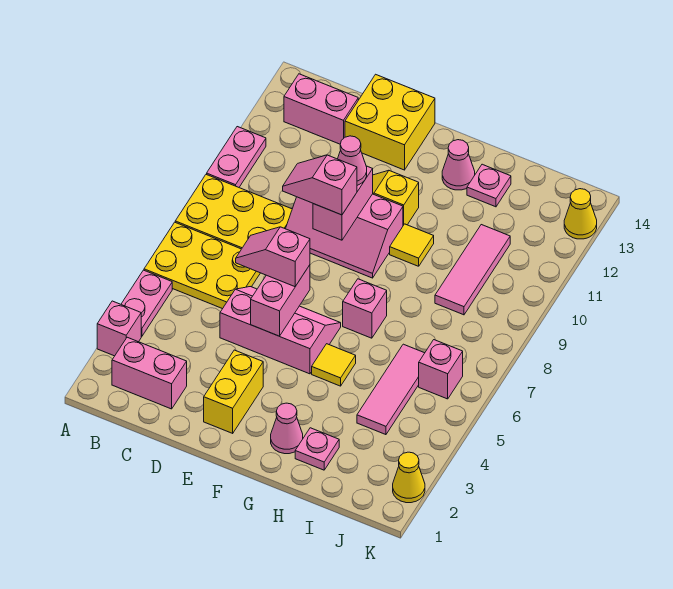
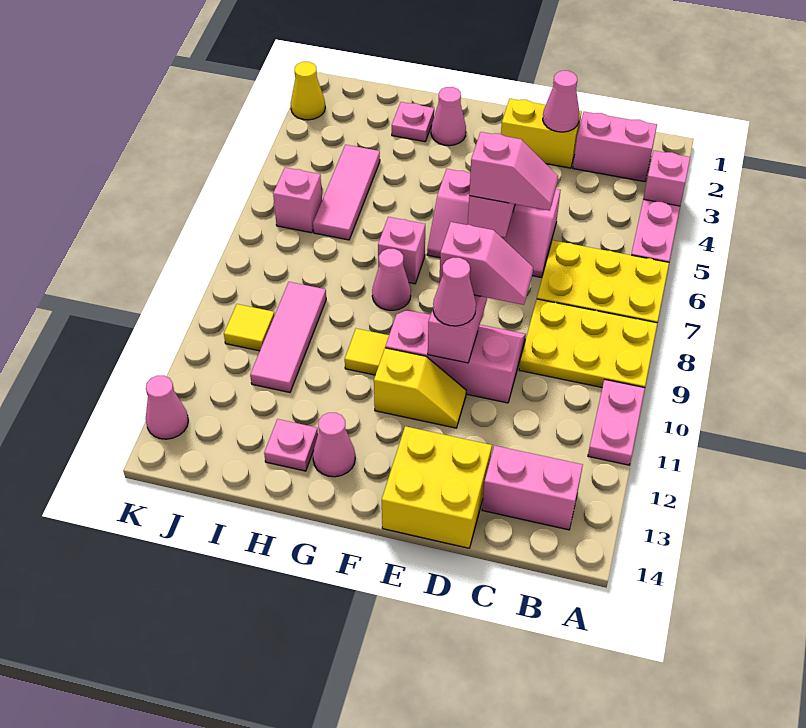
none -> pink cone D2 level 2
yellow brick E2:E3 level 1 -> yellow brick D2:E2 level 1
yellow tile G5 level 1 -> yellow tile J10 level 1
none -> pink cone G8 level 1
yellow cone K13 level 1 -> pink cone K13 level 1

